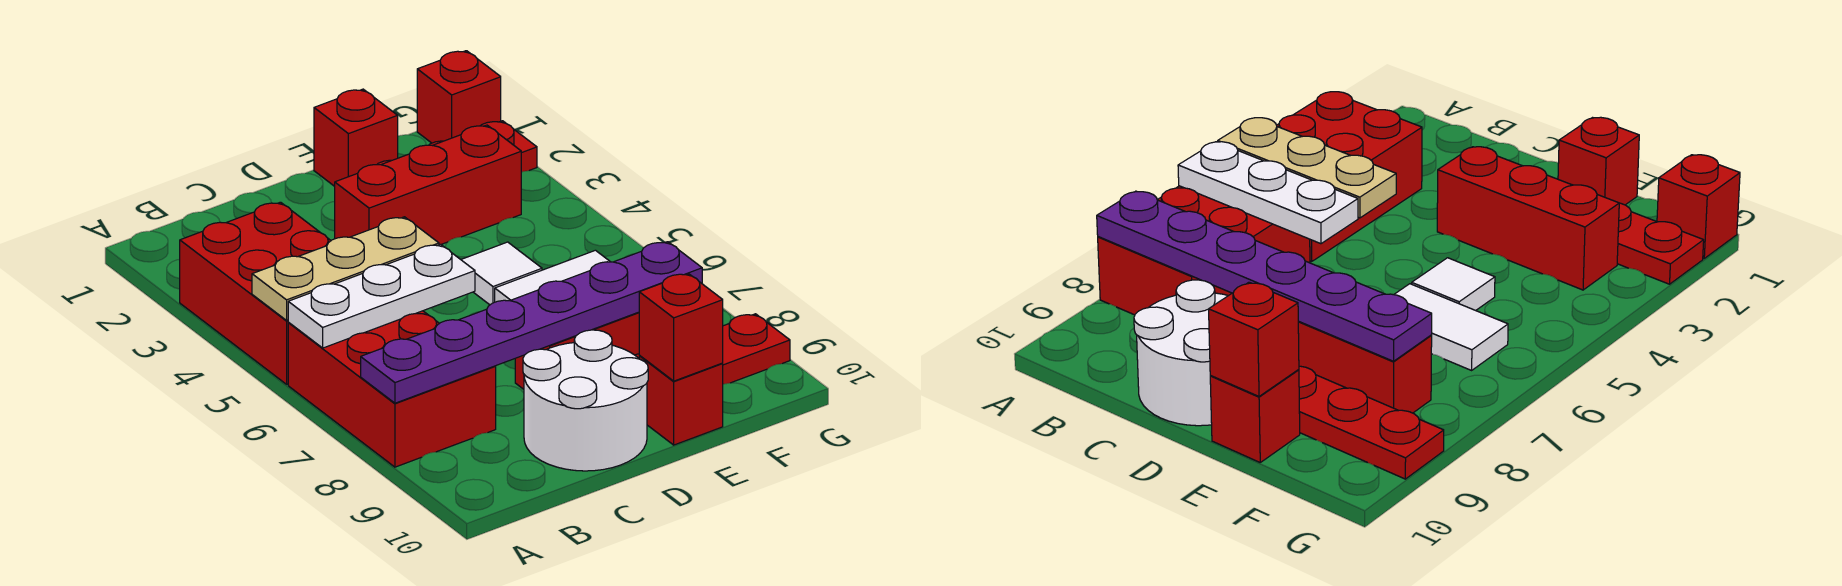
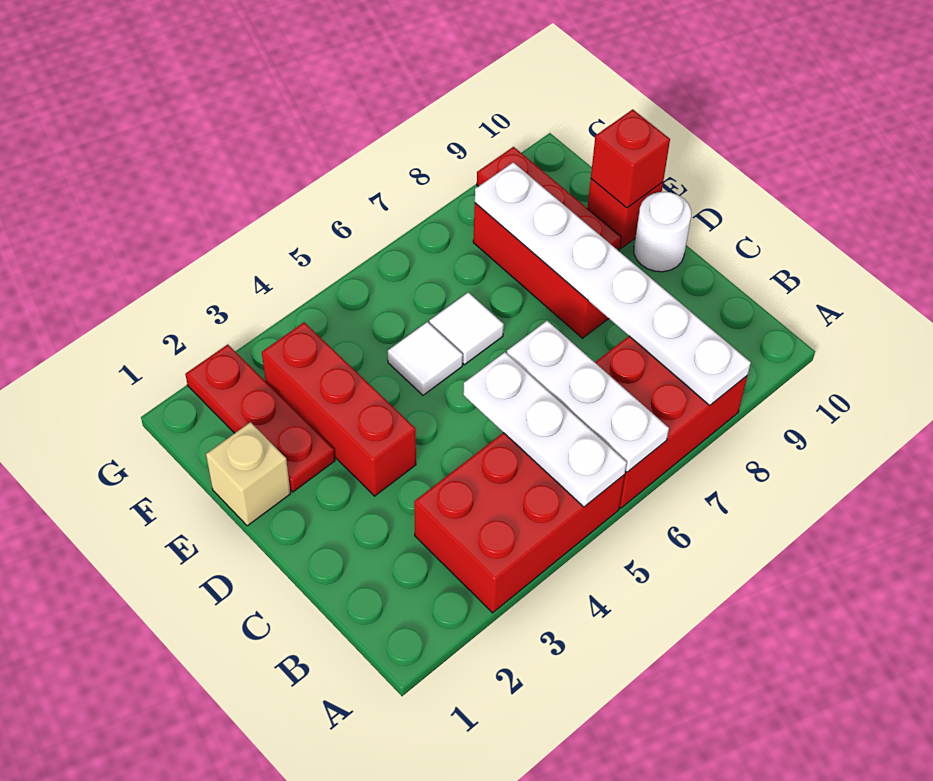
tan plate A5:C5 level 2 -> white plate A5:C5 level 2
purple plate A8:F8 level 2 -> white plate A8:F8 level 2
white round brick C9:D10 level 1 -> white round brick D10 level 1
red brick E1 level 1 -> tan brick E1 level 1
white tile E6:F6 level 1 -> white tile E6 level 1
red brick G1 level 1 -> none

